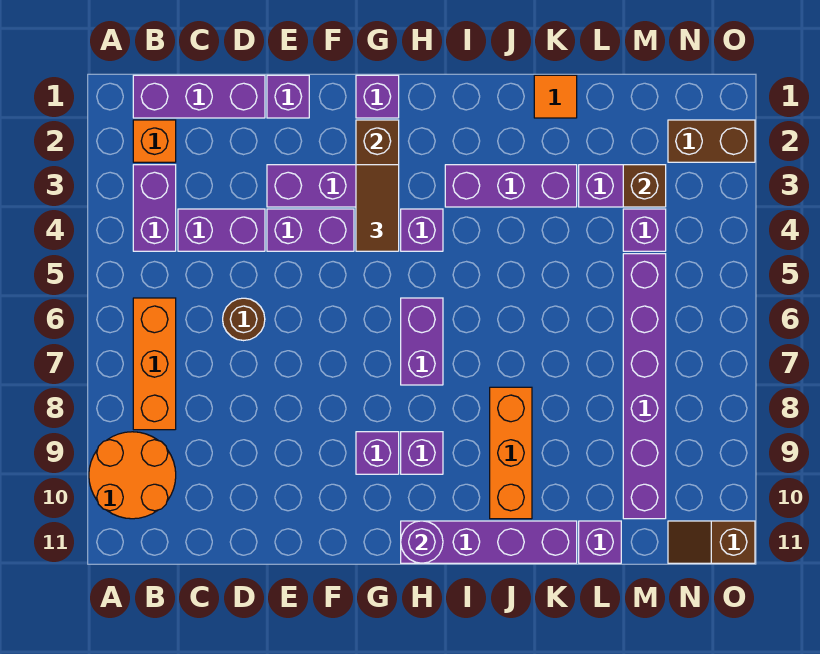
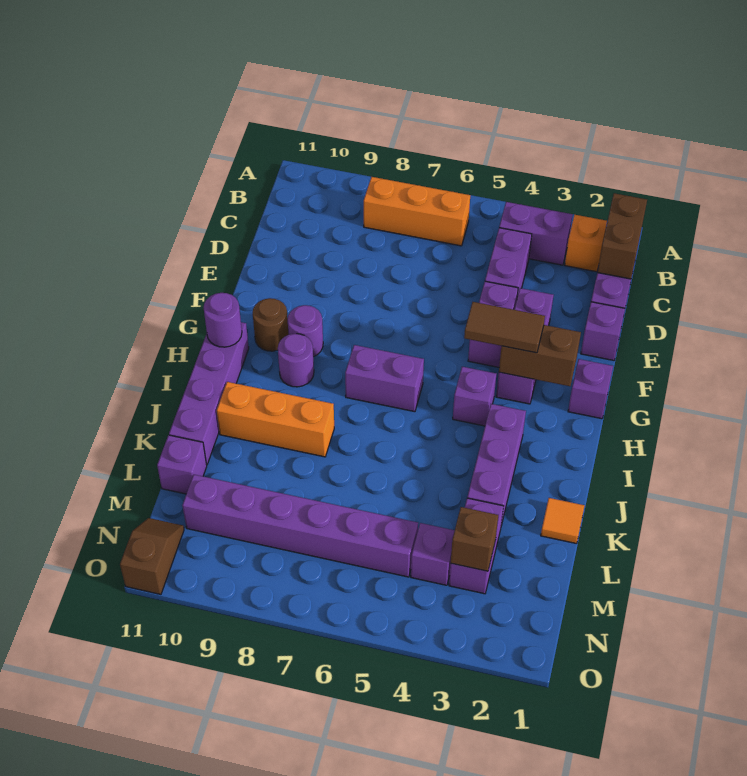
orange round brick A9:B10 level 1 -> none
brown round brick D6 level 1 -> brown round brick G10 level 1
purple brick G9 level 1 -> purple round brick G9 level 1
purple brick H9 level 1 -> purple round brick H9 level 1
brown brick N2:O2 level 1 -> brown brick B1:C1 level 2

